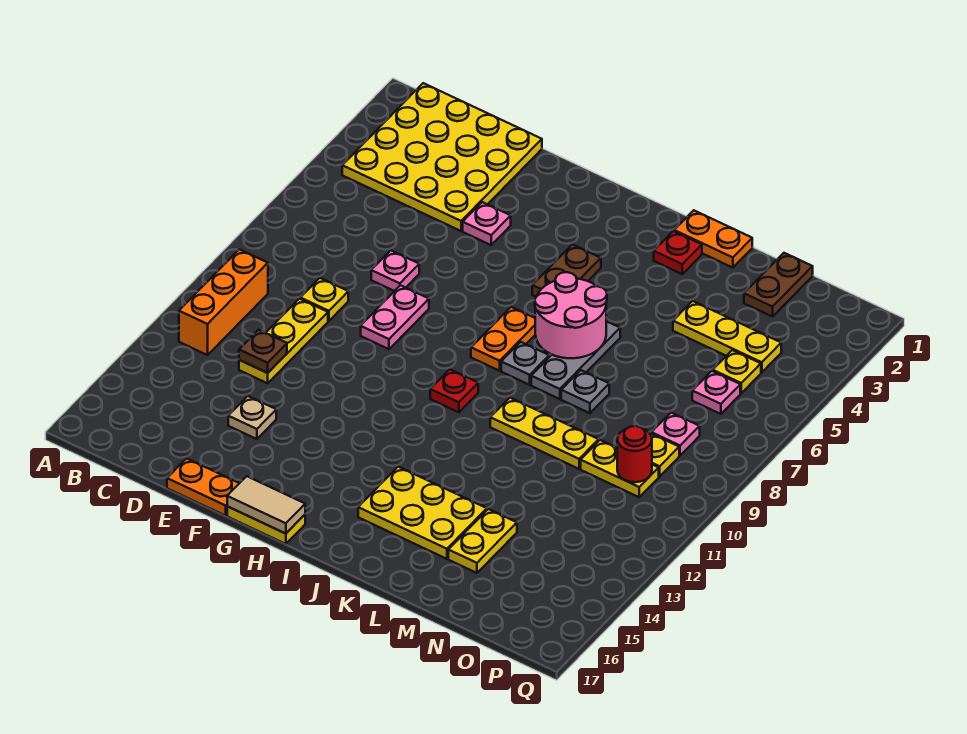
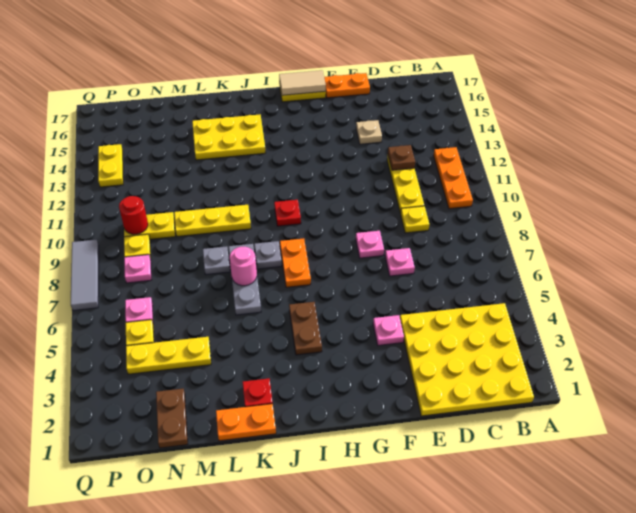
orange brick B10:B12 level 1 -> orange plate B10:B12 level 1
pink plate F8:F9 level 1 -> pink plate F8 level 1
pink round brick J6:K7 level 2 -> pink round brick K7 level 2
yellow plate M14:M15 level 1 -> yellow plate P13:P14 level 1
none -> grey tile Q7:Q9 level 1

